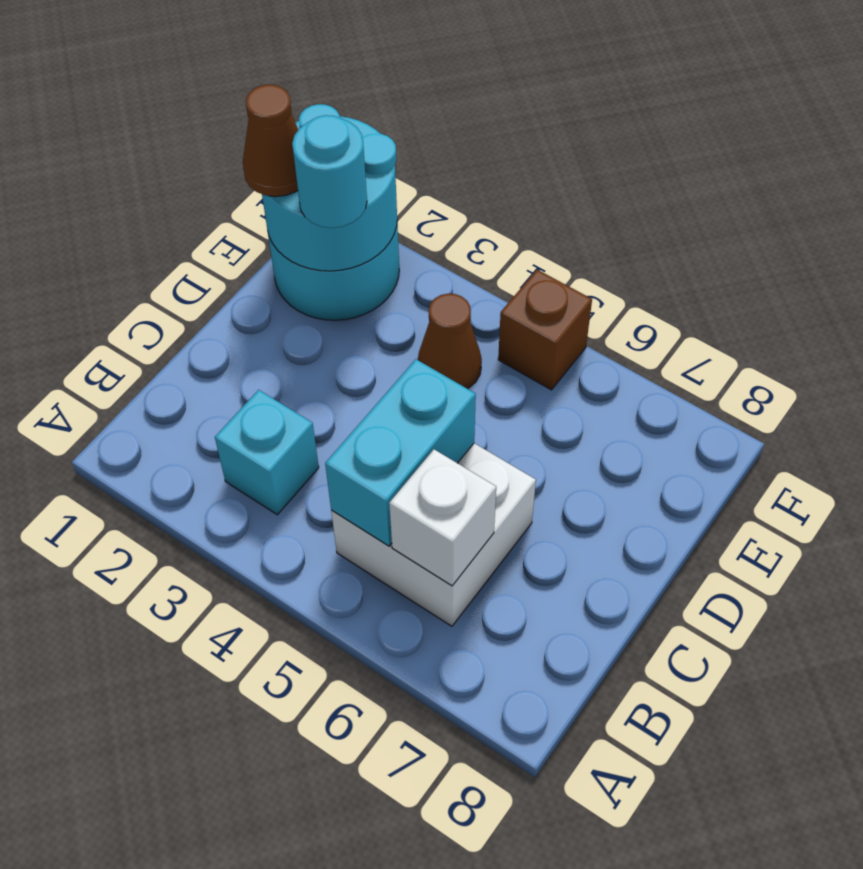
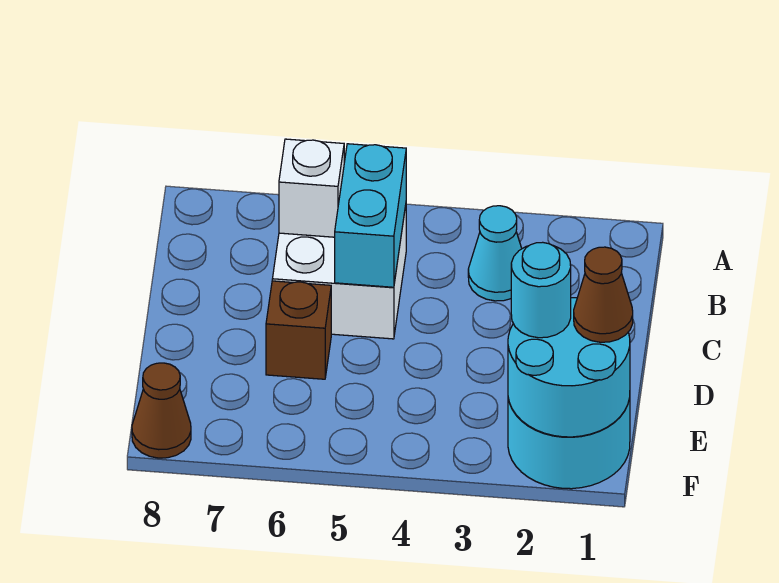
cyan brick B3 level 1 -> cyan cone B3 level 1
brown cone E4 level 1 -> brown cone F8 level 1
brown brick F5 level 1 -> brown brick D6 level 1

